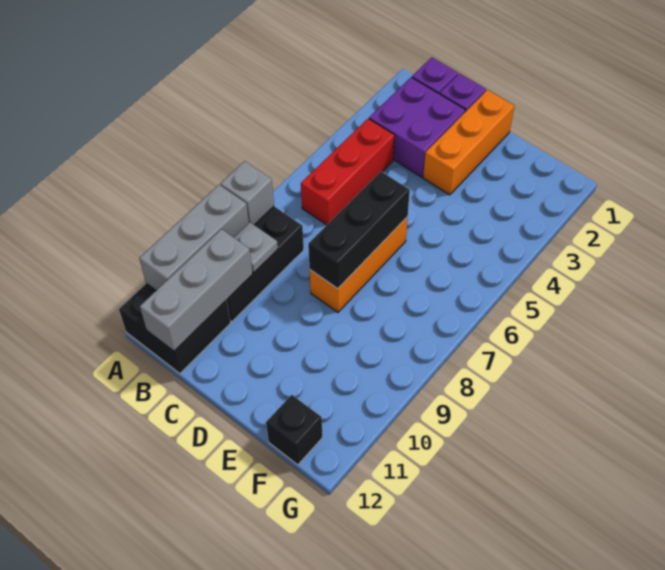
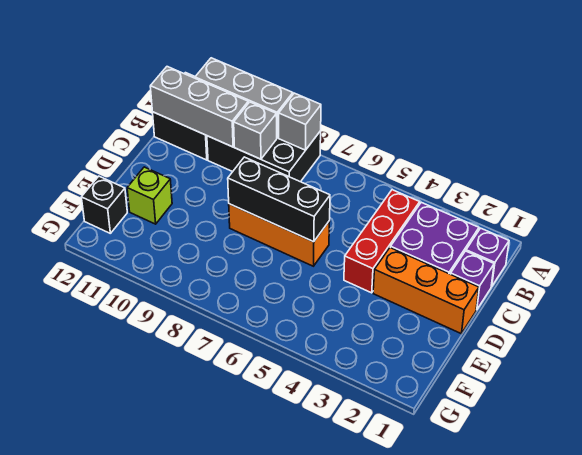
red brick B4:B6 level 1 -> red brick B4:D4 level 1
grey plate B9 level 2 -> grey brick B9 level 2
none -> lime brick E11 level 1

